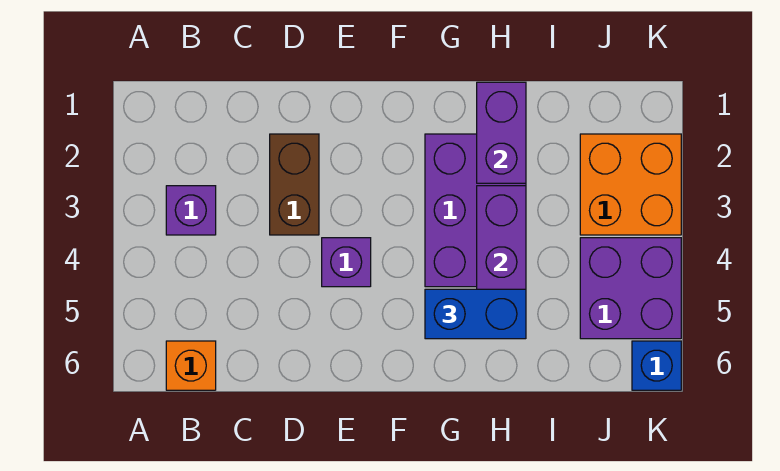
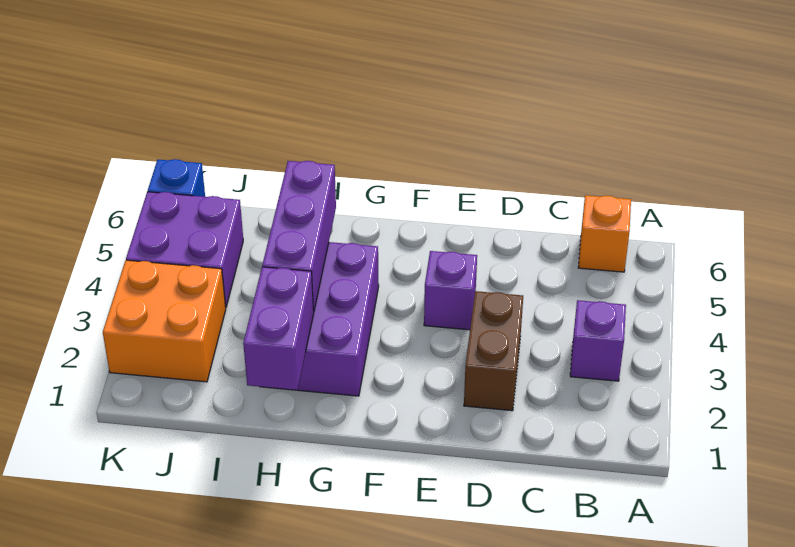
blue brick G5:H5 level 3 -> none

